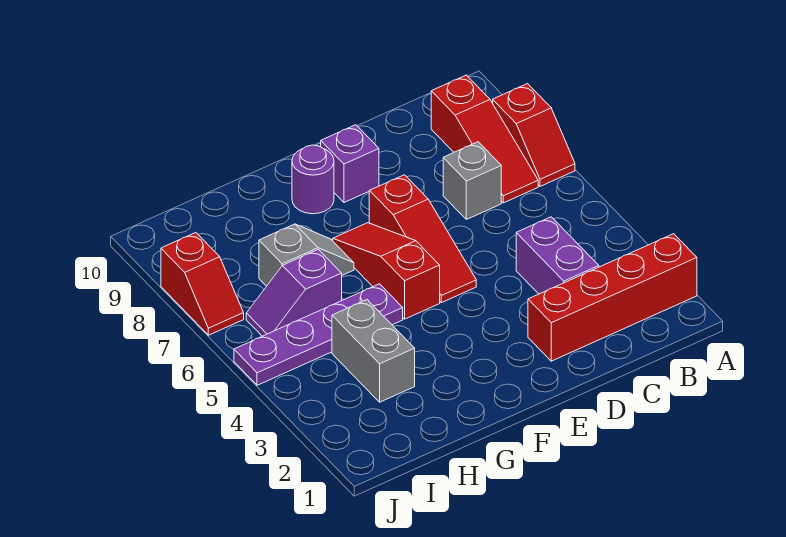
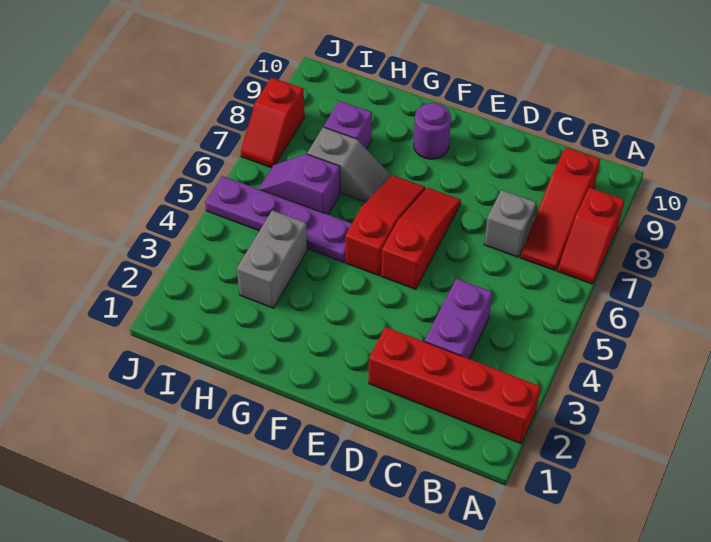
red slope E5:E7 level 1 top 7 -> red slope E5:E7 level 1 top 5
purple brick E9 level 1 -> purple brick H8 level 1

